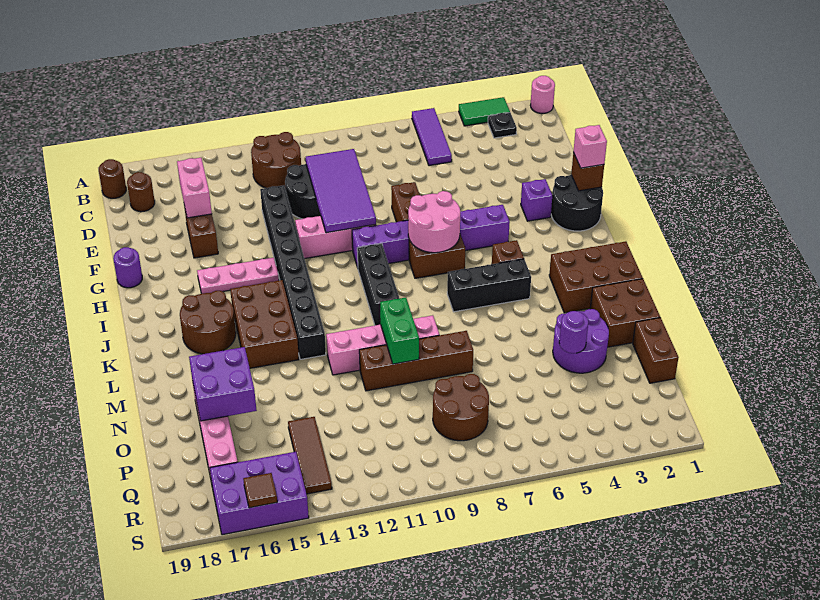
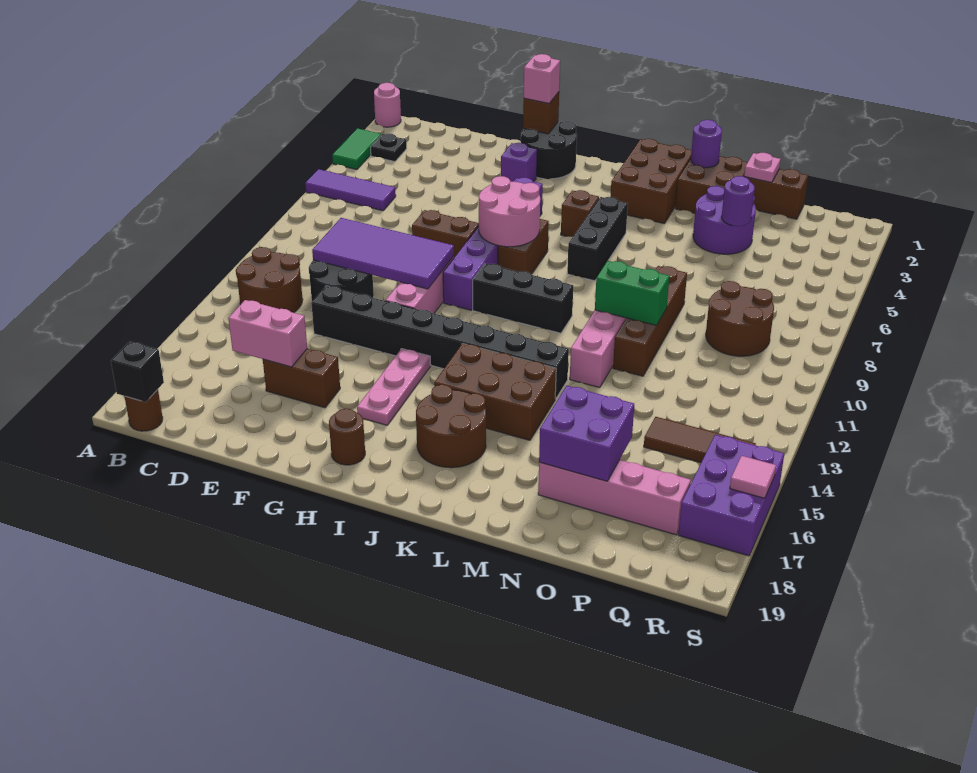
none -> black brick B19 level 2
brown round brick C18 level 1 -> brown round brick H18 level 1
purple round brick G19 level 1 -> purple round brick M1 level 2
none -> pink plate O1 level 2
brown tile S16 level 2 -> pink tile S16 level 2

